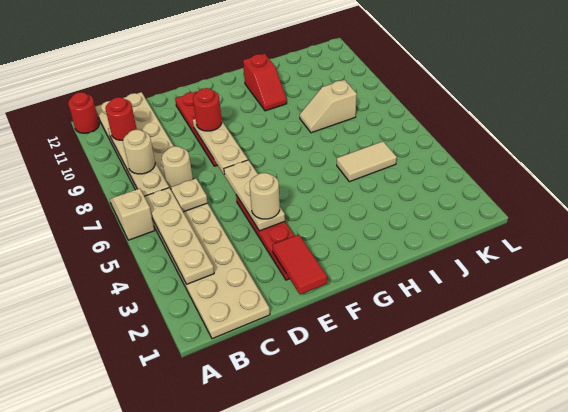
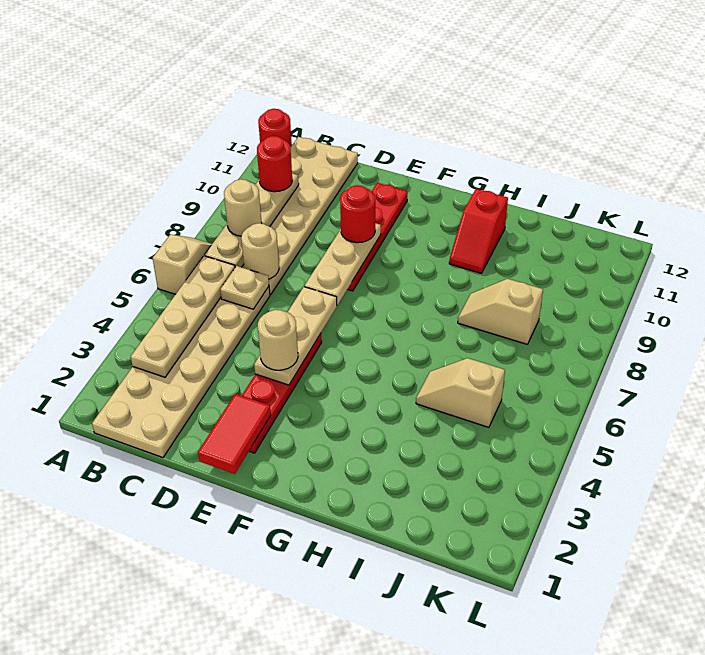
tan tile I5:J5 level 1 -> tan slope I5:J5 level 1 top J

